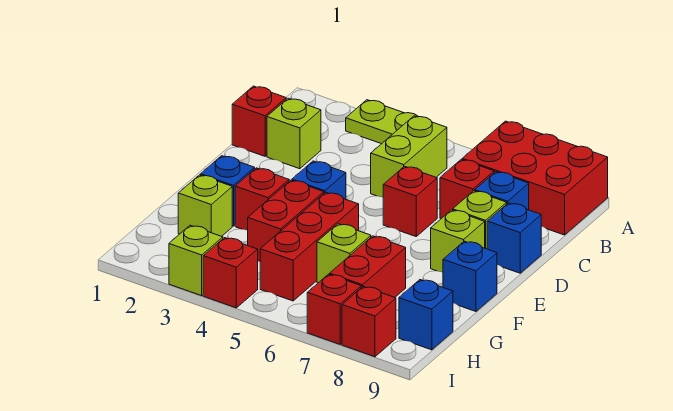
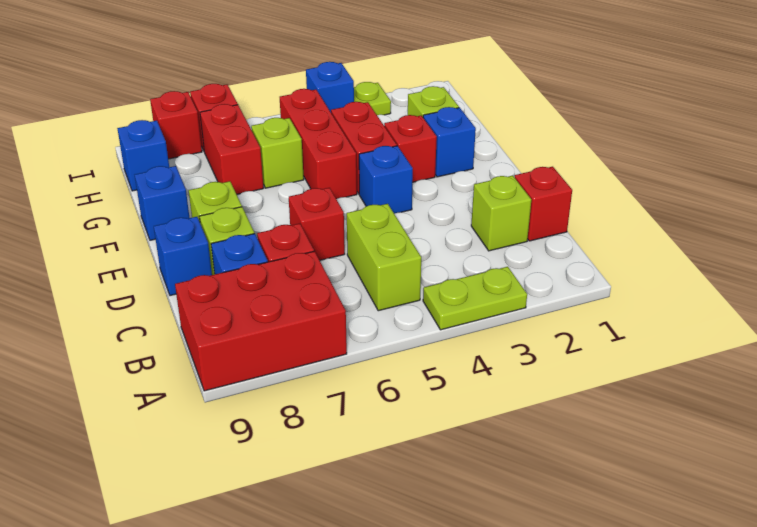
lime brick I3 level 1 -> lime plate I3 level 1
red brick I4 level 1 -> blue brick I4 level 1

